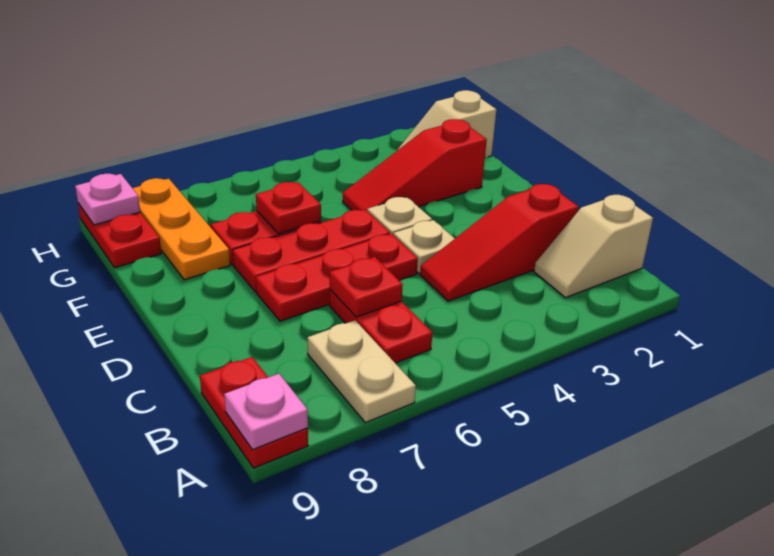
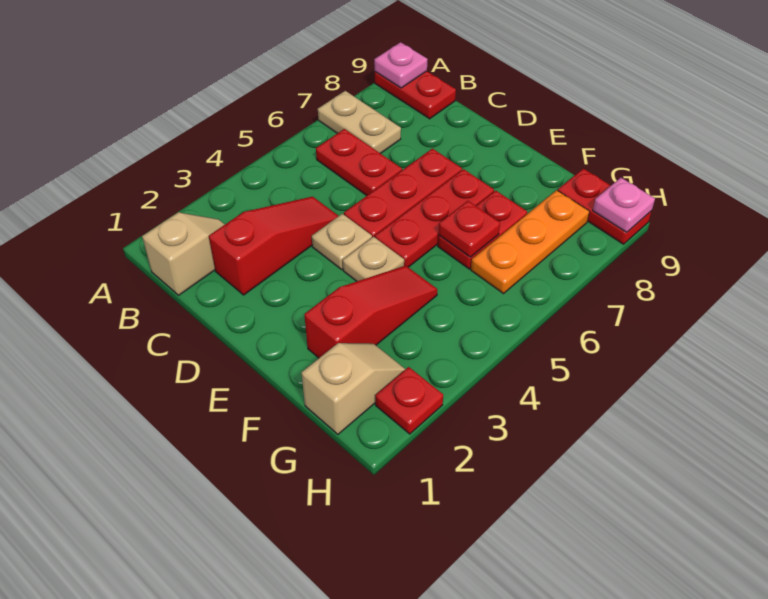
red plate C6 level 2 -> red plate H2 level 1
orange plate F8:H8 level 1 -> orange plate G6:G8 level 1

